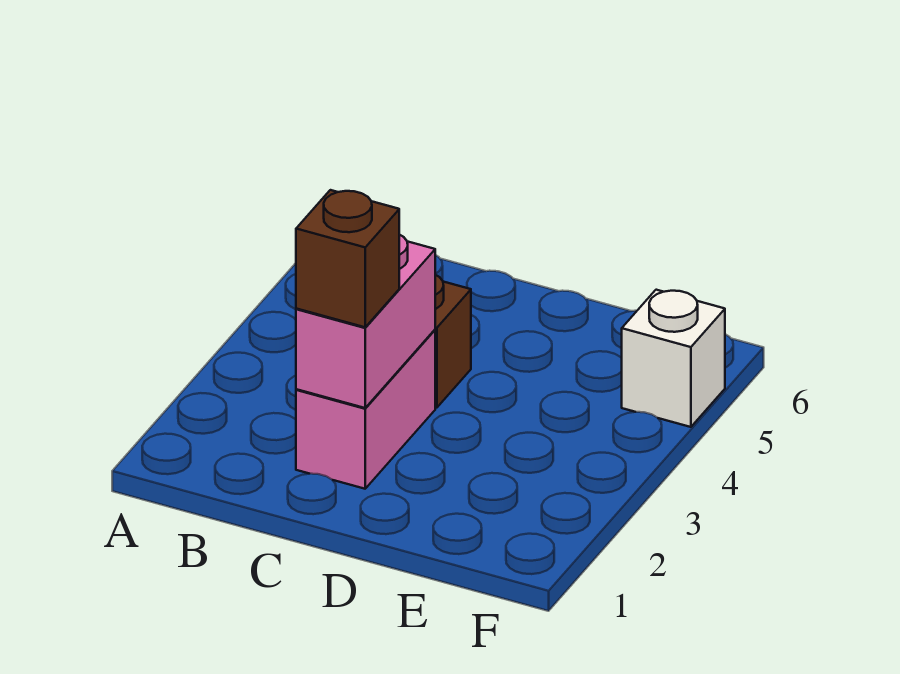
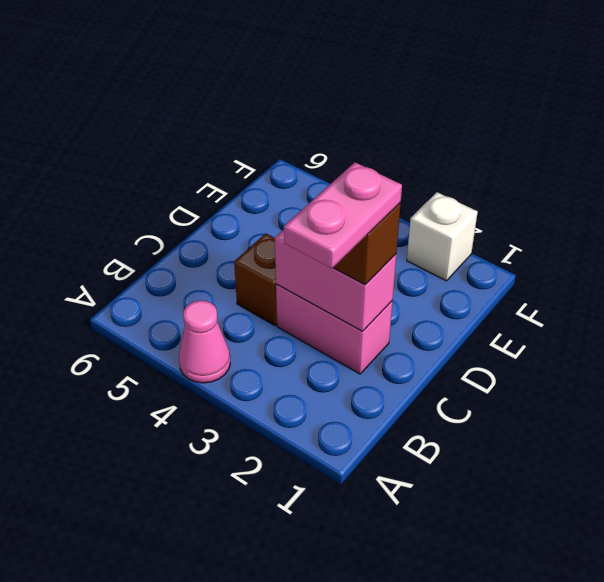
none -> pink cone A4 level 1
none -> pink plate B2:C2 level 4
white brick F5 level 1 -> white brick F2 level 1

